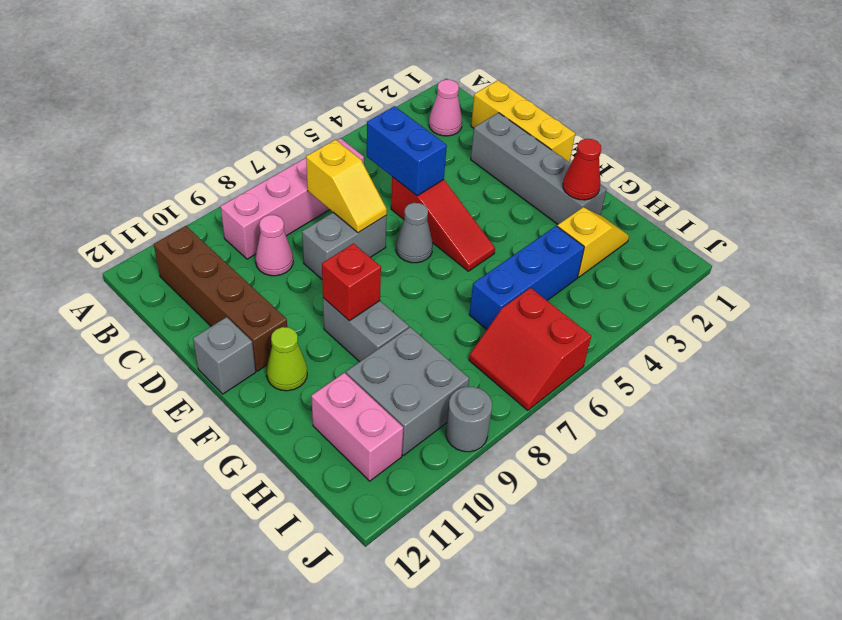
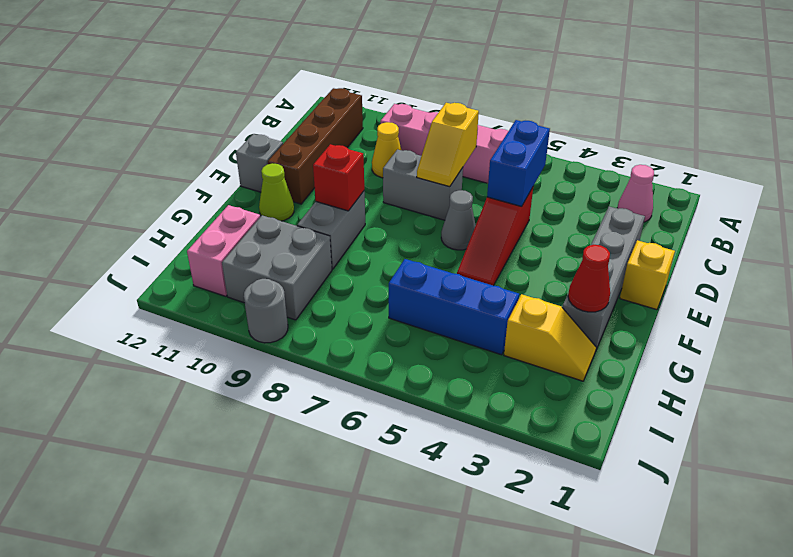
yellow brick C1:E1 level 1 -> yellow brick E1 level 1
pink cone C9 level 1 -> yellow cone C9 level 1
red slope I6:J7 level 1 top 6 -> none

